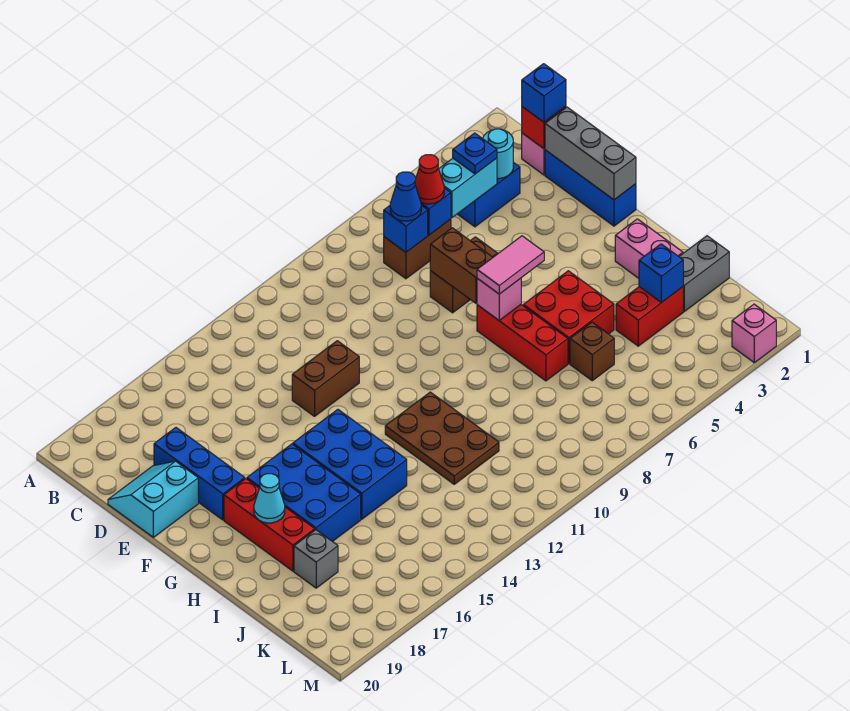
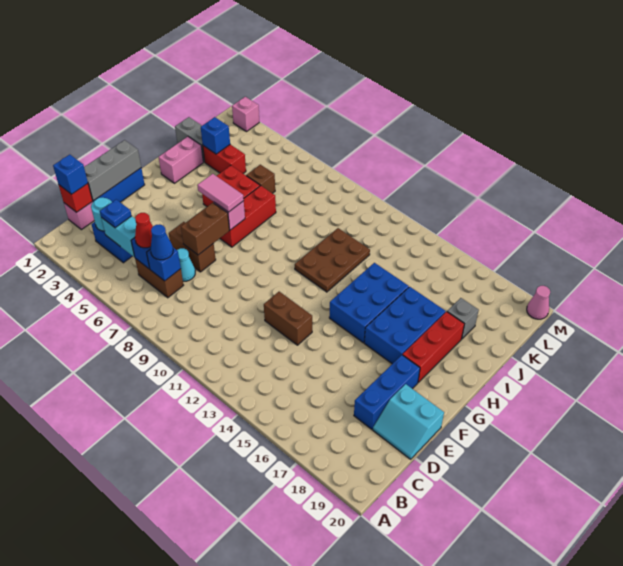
cyan cone H18 level 2 -> cyan cone D7 level 1
none -> pink cone M20 level 1

